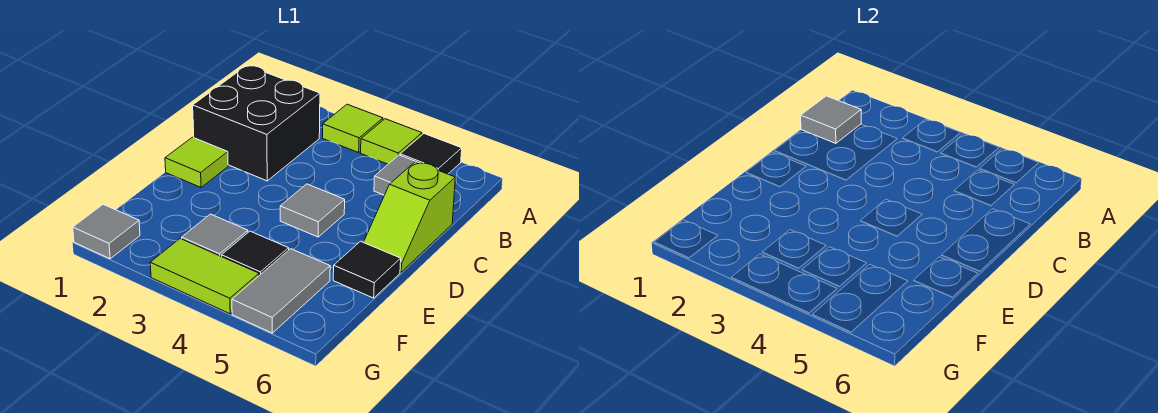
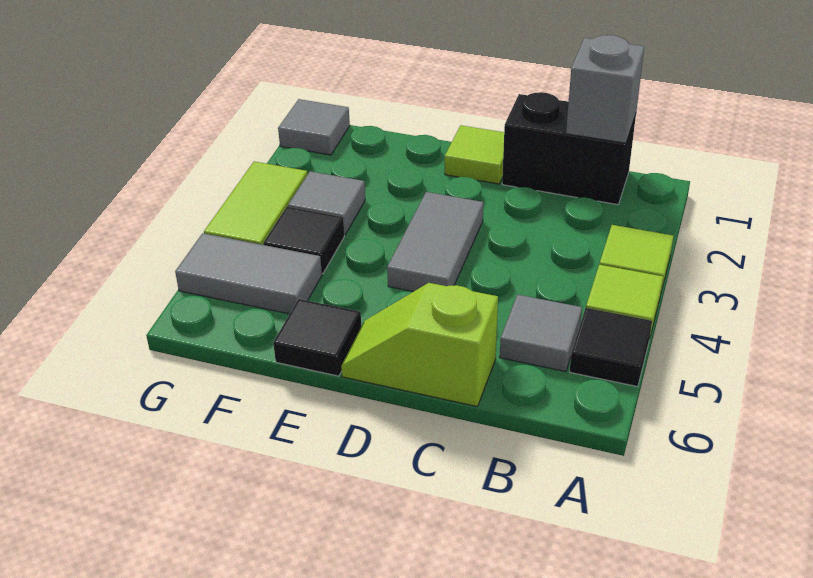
black brick B1:C2 level 1 -> black brick B1:C1 level 1
grey tile B1 level 2 -> grey brick B1 level 2
grey tile D4 level 1 -> grey tile D3:D4 level 1

